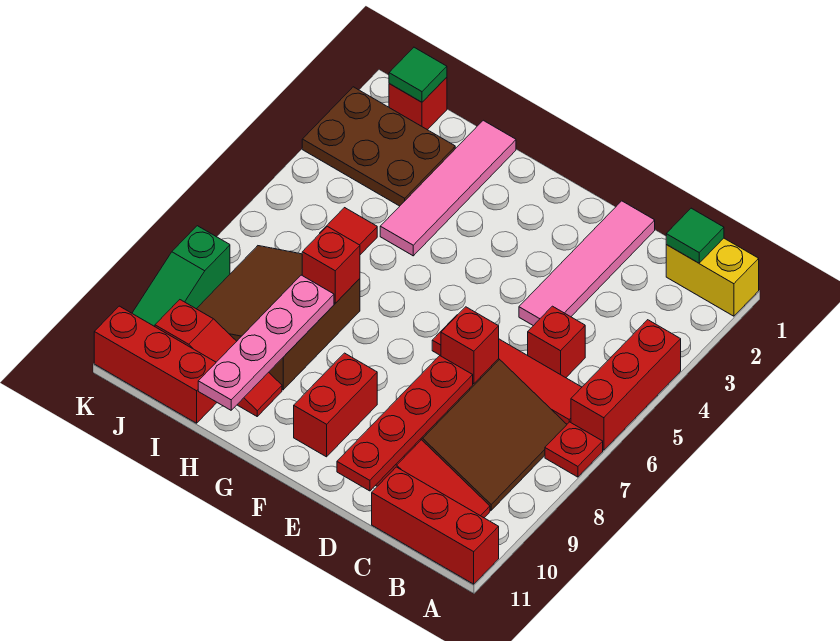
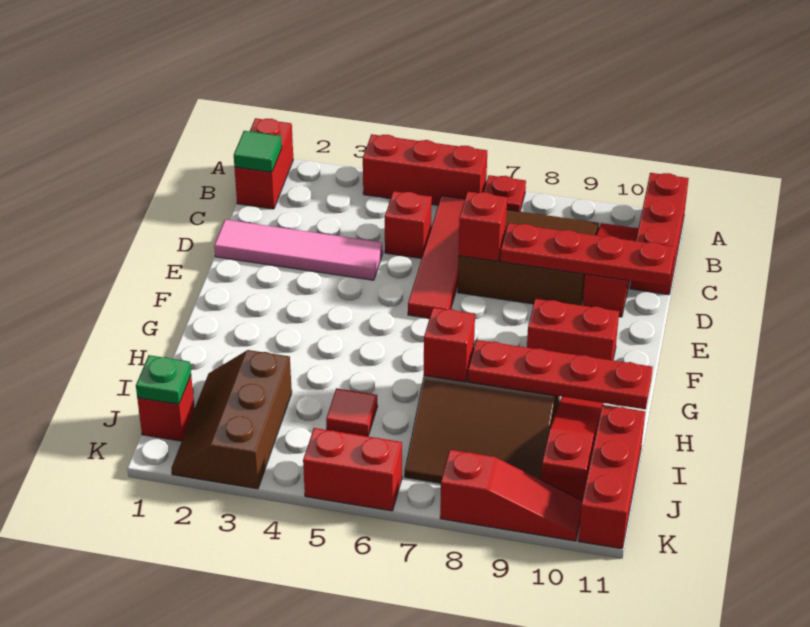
yellow brick A1:B1 level 1 -> red brick A1:B1 level 1
pink tile H1:H4 level 1 -> none
pink plate H8:H11 level 2 -> red plate H8:H11 level 2
brown plate I2:K3 level 1 -> brown slope I2:K3 level 1 top 3
green tile J1 level 2 -> green plate J1 level 2
none -> red brick K5:K6 level 1
green slope K8:K10 level 1 top 8 -> red slope K8:K10 level 1 top 8

